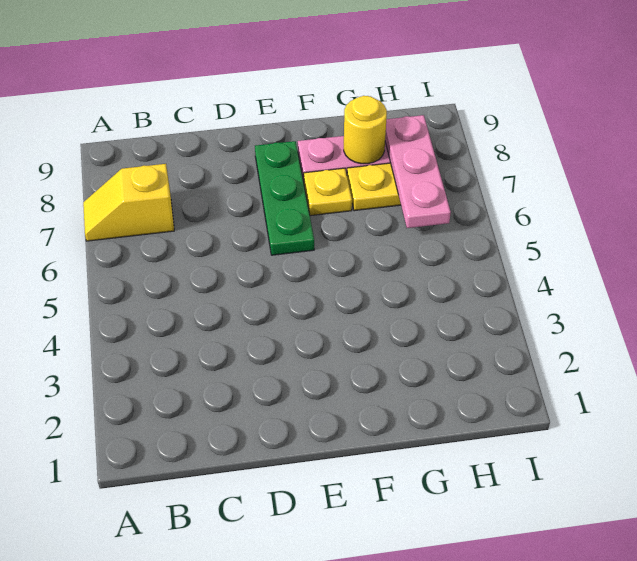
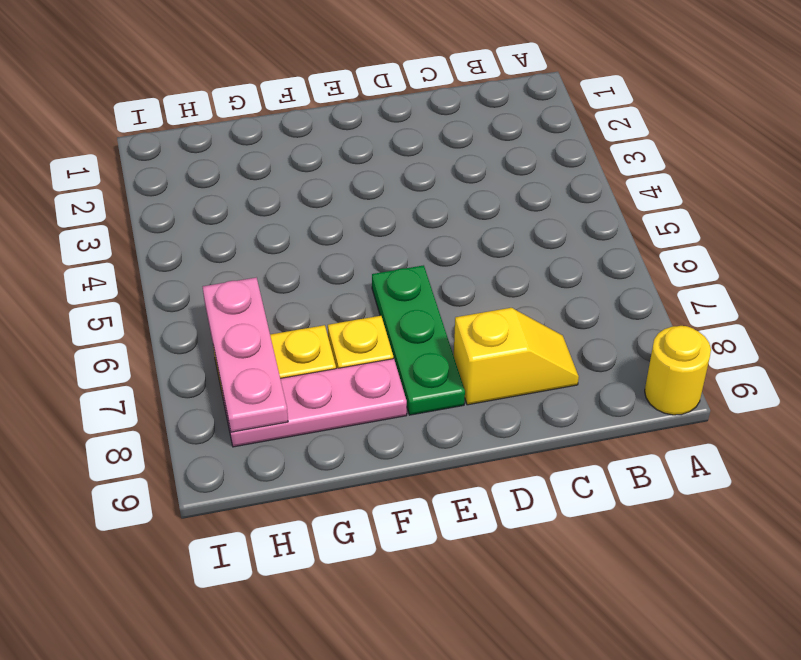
yellow slope A7:B7 level 1 top B -> yellow slope C8:D8 level 1 top D
yellow round brick G8 level 2 -> yellow round brick A9 level 1

